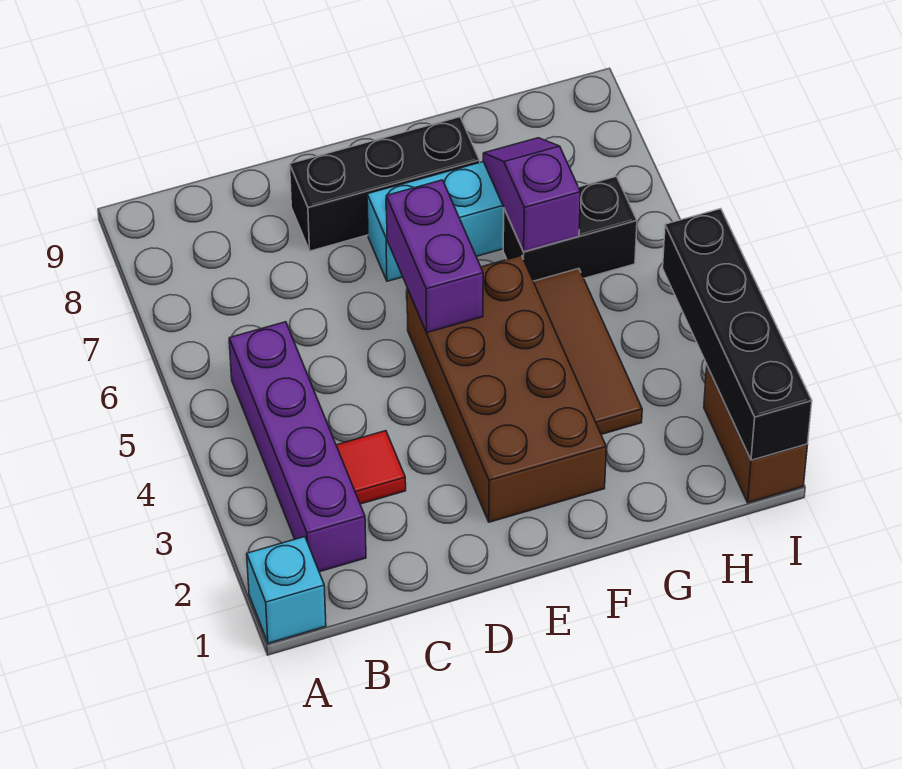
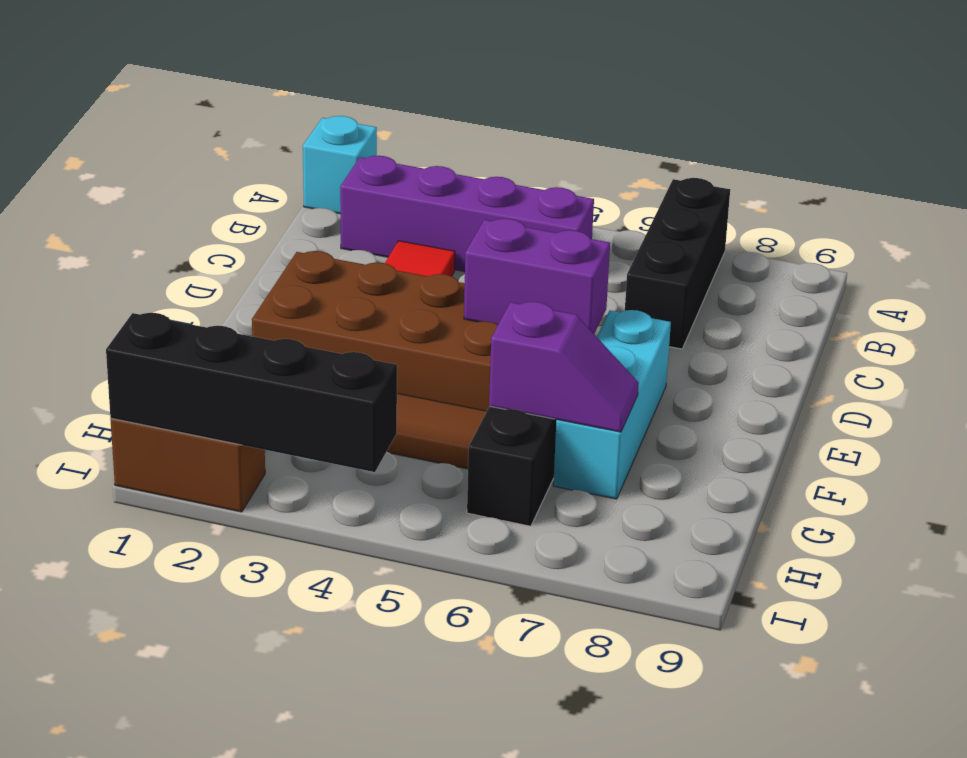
black brick D8:F8 level 1 -> black brick A7:C7 level 1

